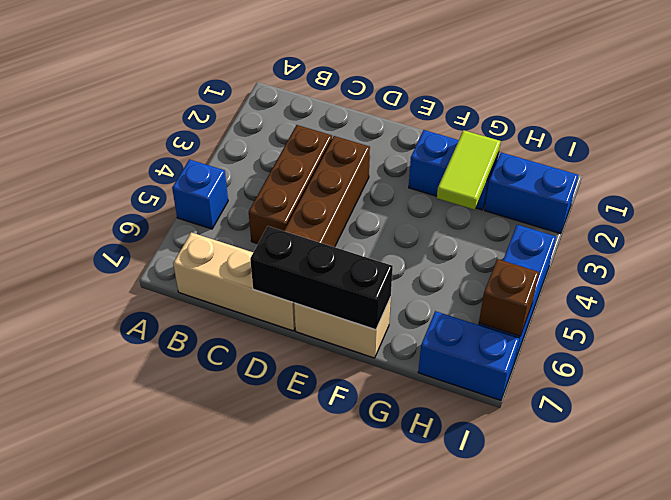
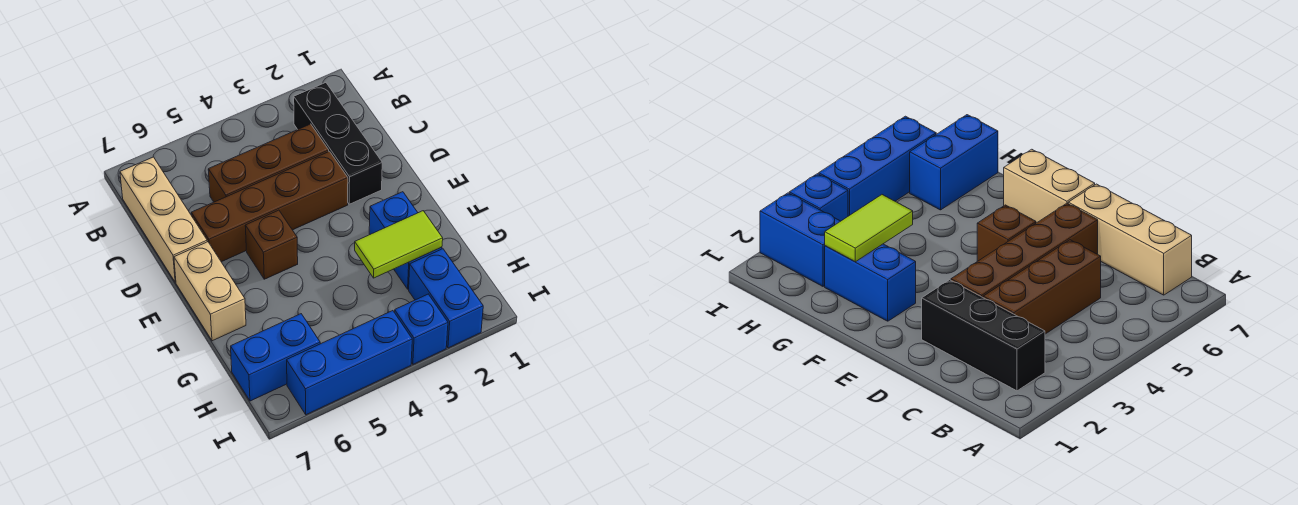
blue brick A5 level 1 -> blue brick I3 level 1
black brick D7:F7 level 2 -> black brick B2:D2 level 1
blue brick H7:I7 level 1 -> blue brick H6:H7 level 1
brown brick I6 level 2 -> brown brick E5 level 1

